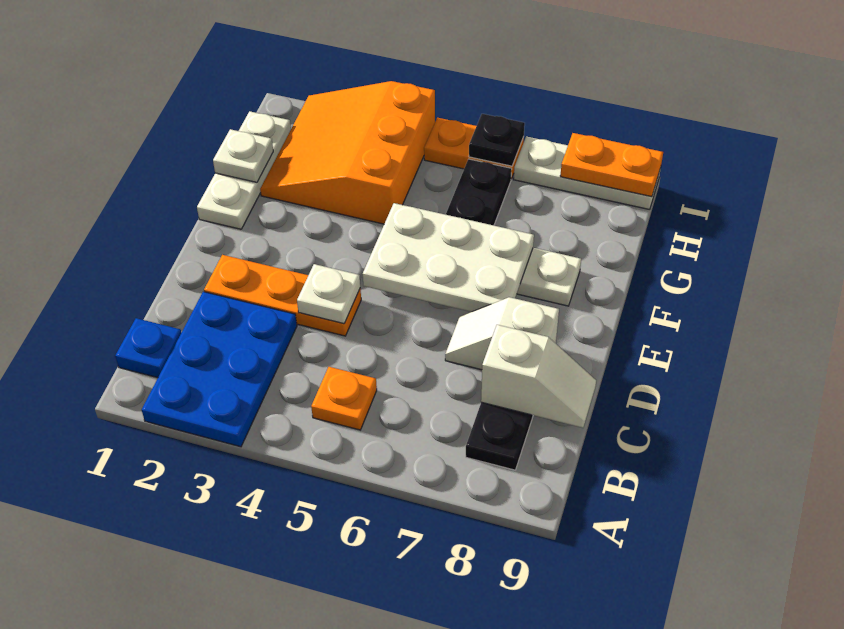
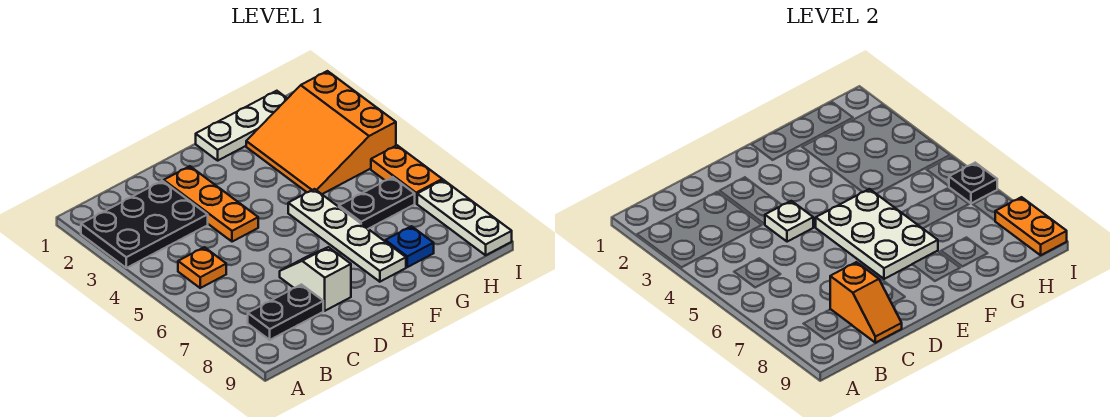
blue plate A2:C3 level 1 -> black plate A2:C3 level 1
blue plate B1 level 1 -> blue plate G8 level 1
white slope C8:C9 level 2 top 8 -> orange slope C8:C9 level 2 top 8
white plate G1 level 2 -> none
orange slope G2:I4 level 1 top 4 -> orange slope G2:I4 level 1 top I

